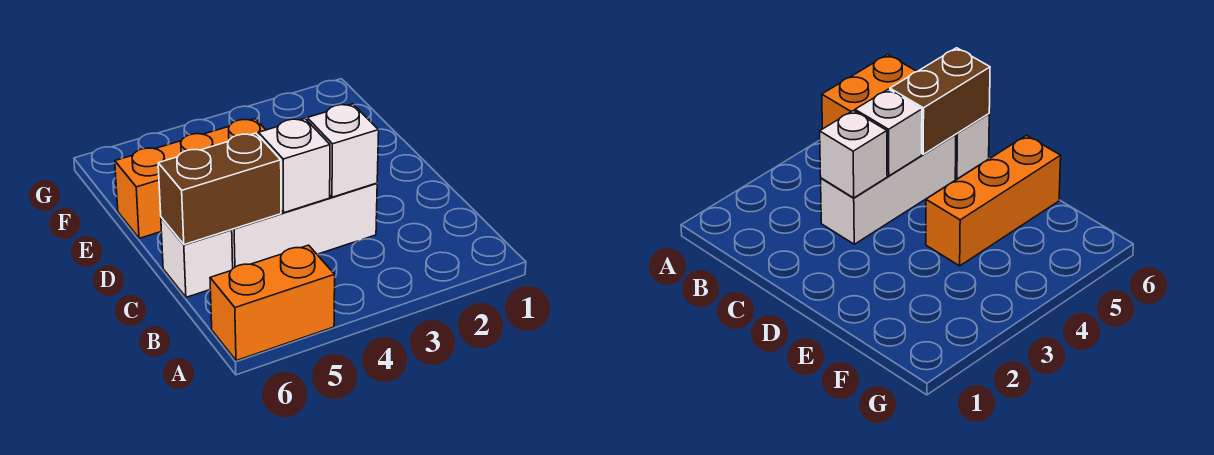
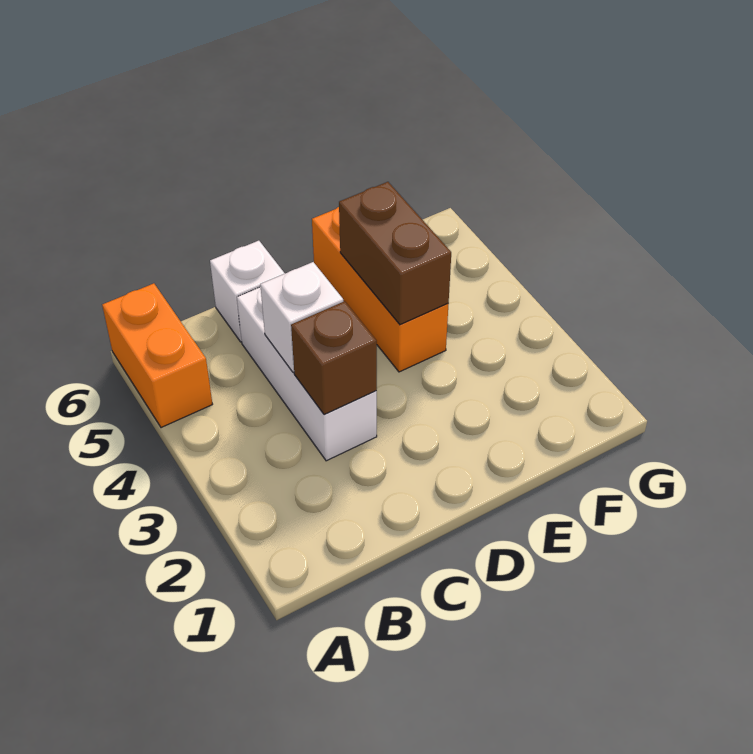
white brick C3 level 2 -> brown brick C3 level 2
brown brick C5:C6 level 2 -> brown brick E4:E5 level 2

